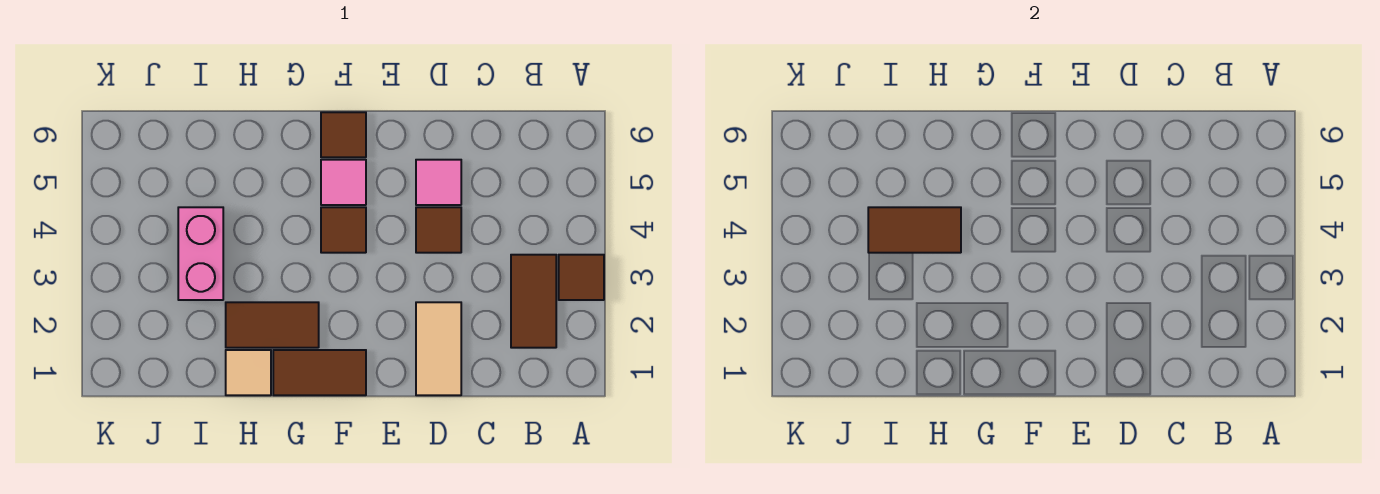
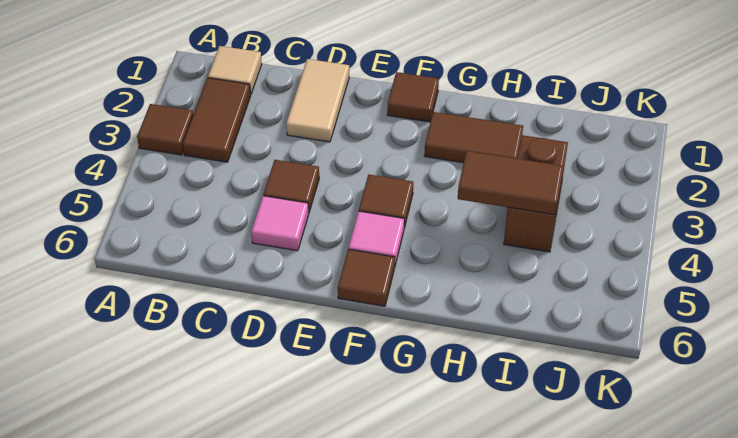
brown tile F1:G1 level 1 -> brown tile F1 level 1
tan tile H1 level 1 -> tan tile B1 level 1
pink brick I3:I4 level 1 -> brown brick I3:I4 level 1

